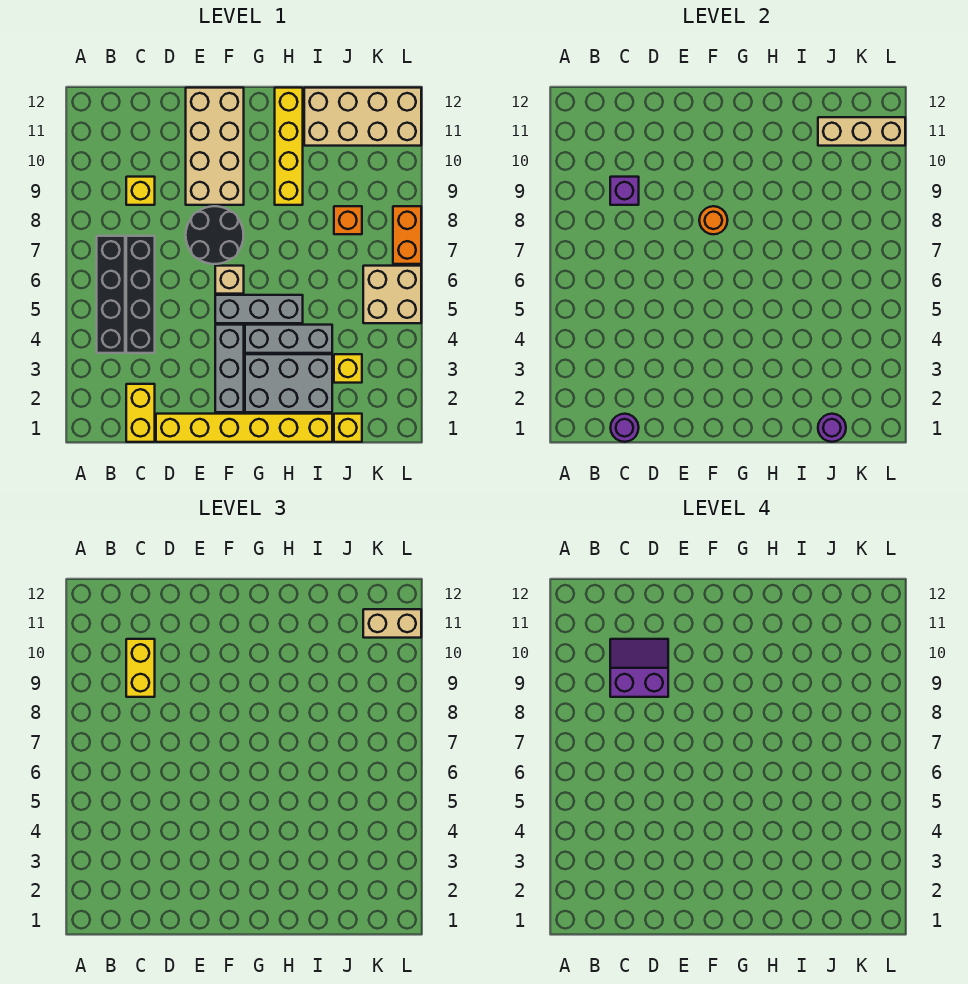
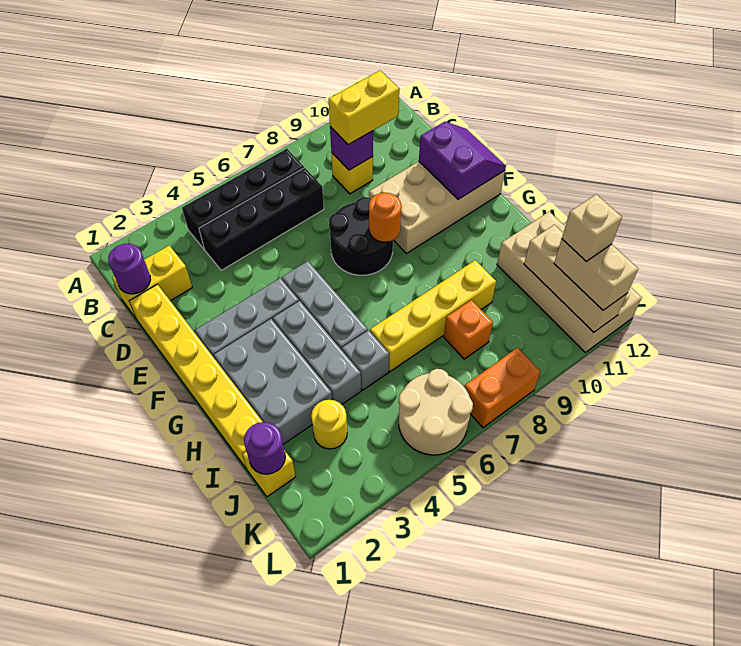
purple slope C9:D10 level 4 top 9 -> purple slope E11:F12 level 2 top 11
tan brick F6 level 1 -> tan brick K11 level 4
yellow brick H9:H12 level 1 -> yellow brick I6:I9 level 1
none -> grey brick I5 level 1
yellow brick J3 level 1 -> yellow round brick J3 level 1
tan brick K5:L6 level 1 -> tan round brick K5:L6 level 1

